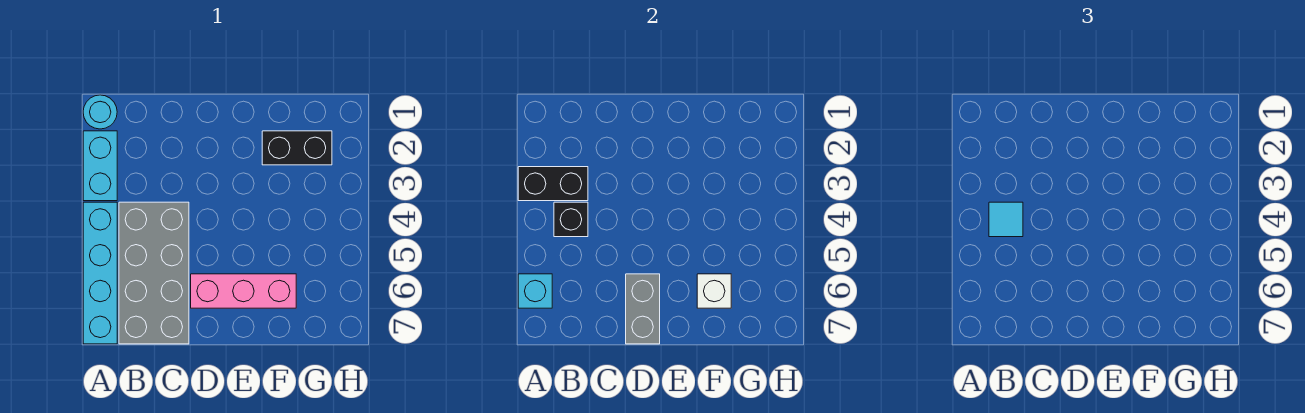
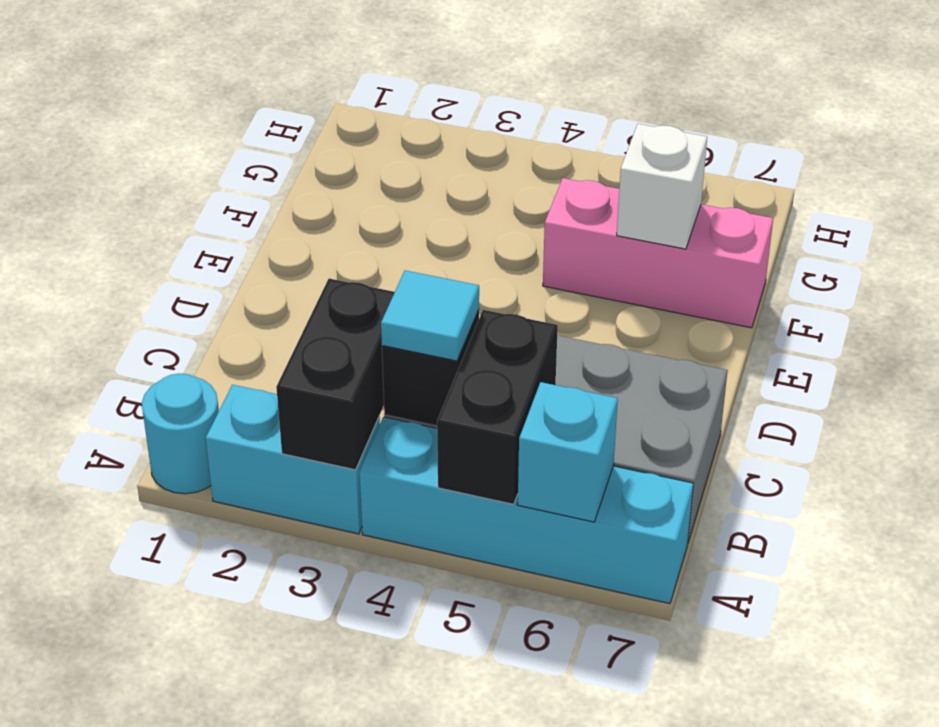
pink brick D6:F6 level 1 -> pink brick F5:F7 level 1
grey brick D6:D7 level 2 -> none
black brick F2:G2 level 1 -> black brick A5:B5 level 2

